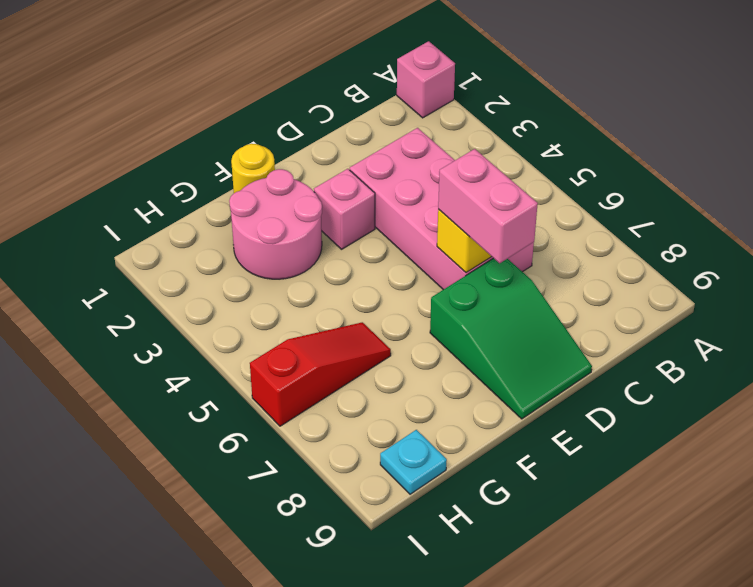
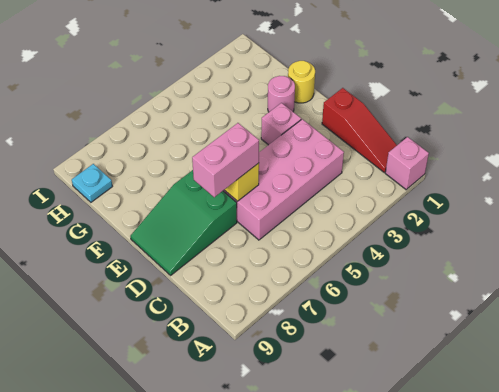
pink round brick F2:G3 level 1 -> pink round brick F2 level 1
red slope G6:I6 level 1 top I -> red slope B1:D1 level 1 top D

